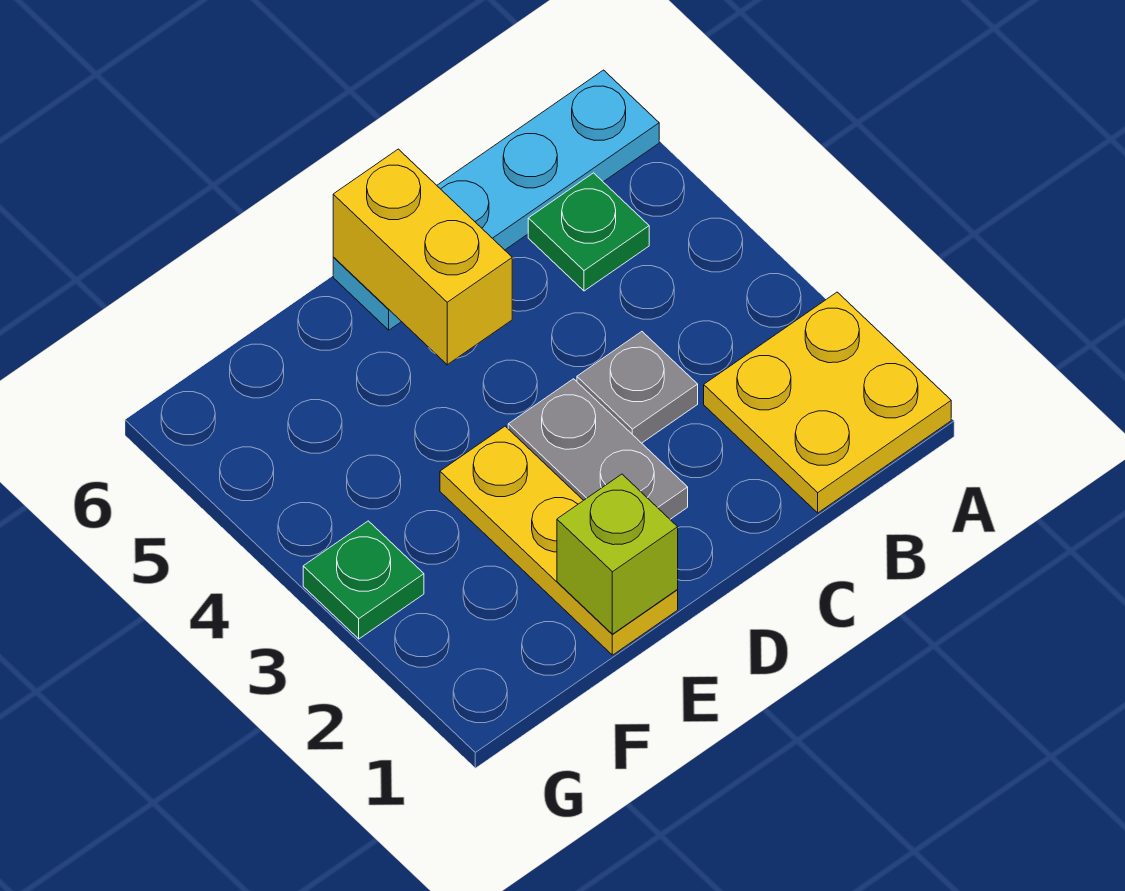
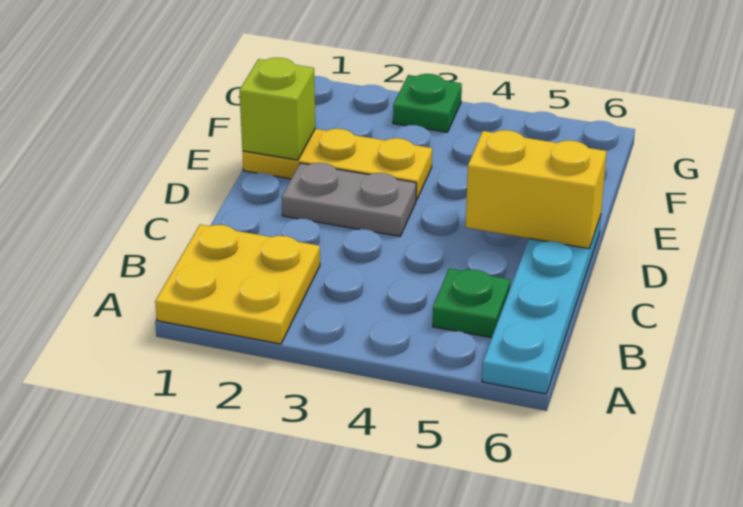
grey plate C3 level 1 -> none

